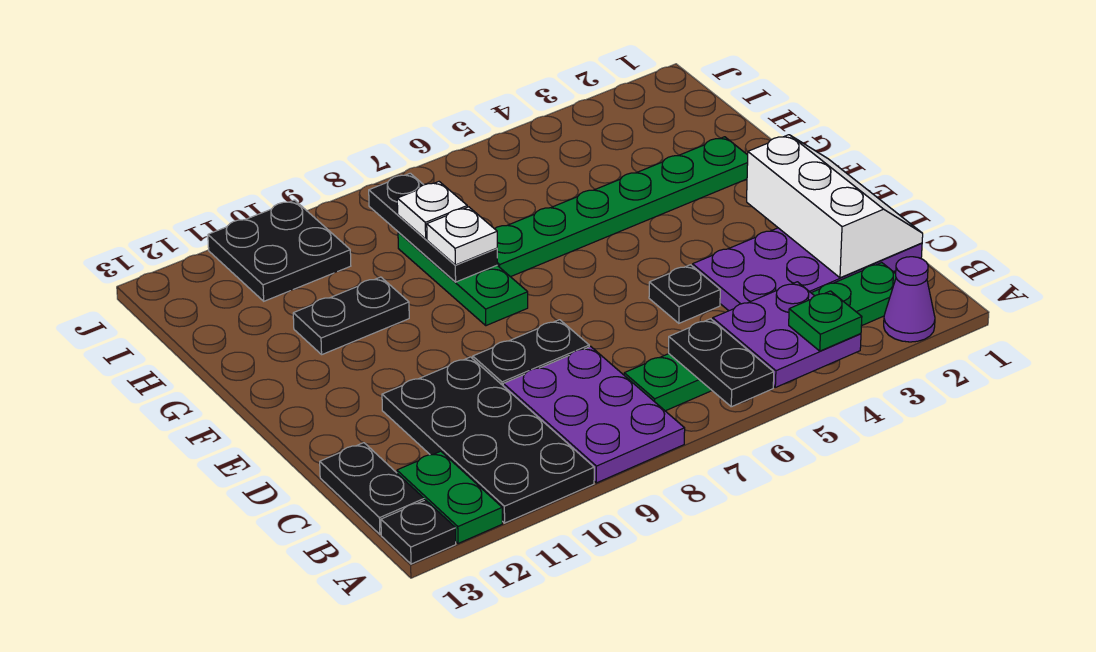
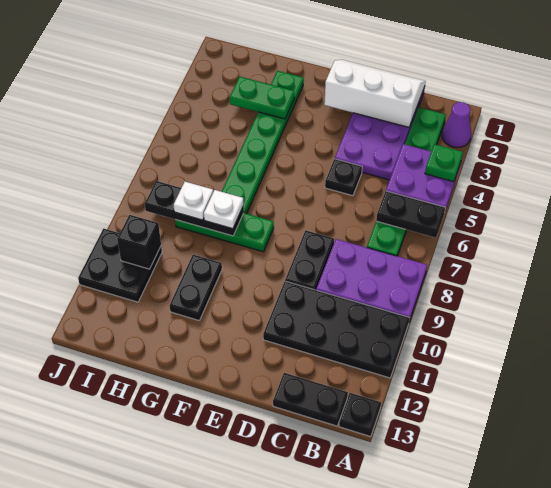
green plate A12:B12 level 1 -> green plate G3:H3 level 2
none -> black brick I10 level 2

